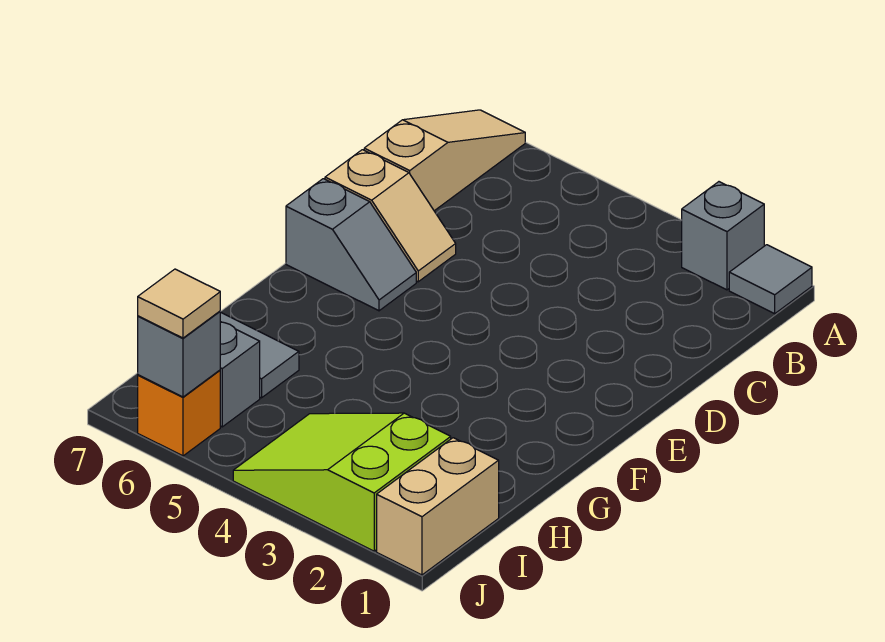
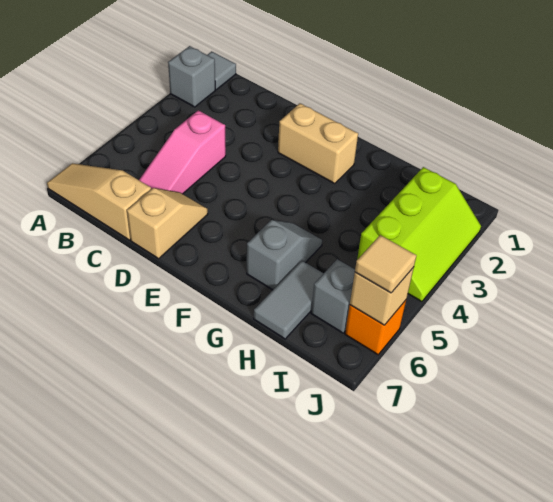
none -> pink slope C4:C6 level 1 top 4
grey slope E6:E7 level 1 top 7 -> grey slope G5:G6 level 1 top 6
tan brick I1:J1 level 1 -> tan brick E2:F2 level 1
lime slope I2:J4 level 1 top 2 -> lime slope I2:J4 level 1 top I
grey brick J6 level 2 -> tan brick J6 level 2

